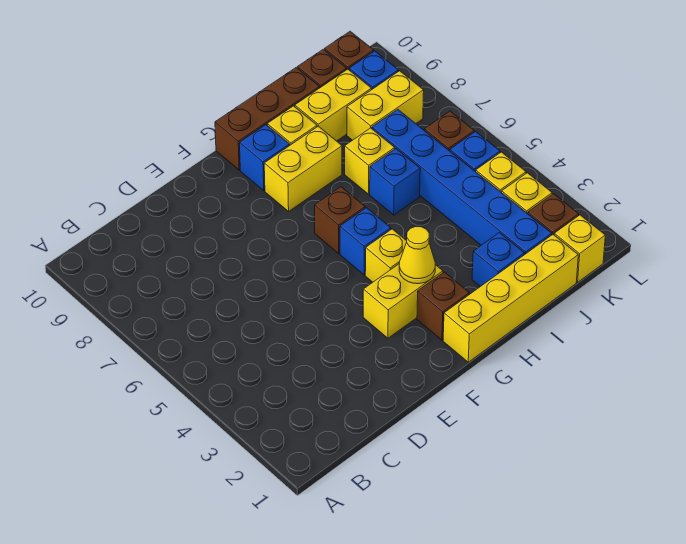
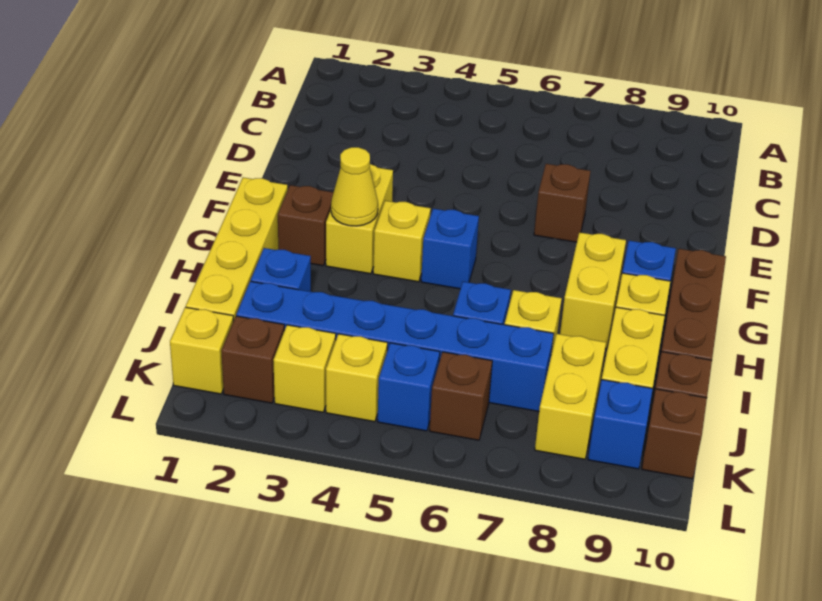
brown brick G6 level 1 -> brown brick E7 level 1

